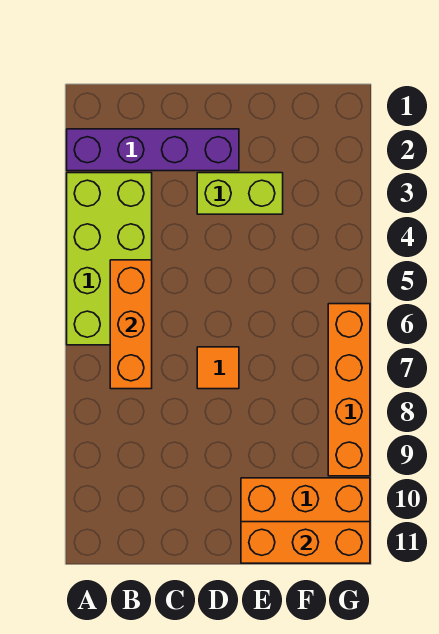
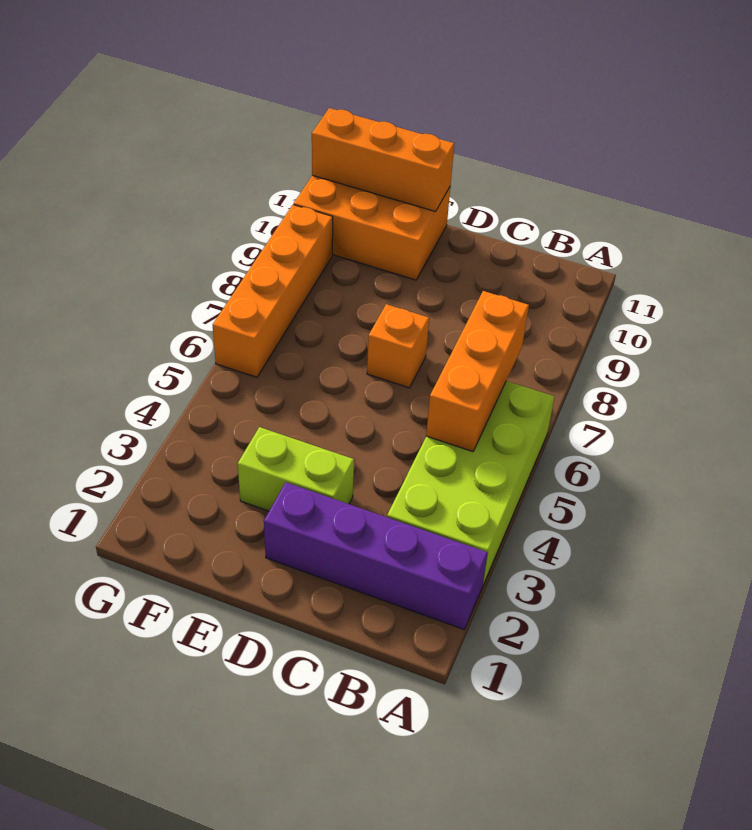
orange tile D7 level 1 -> orange brick D7 level 1

